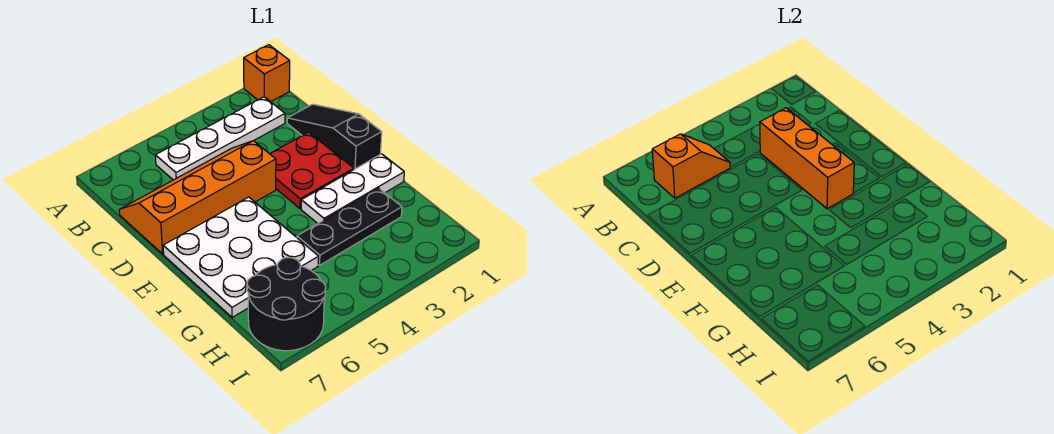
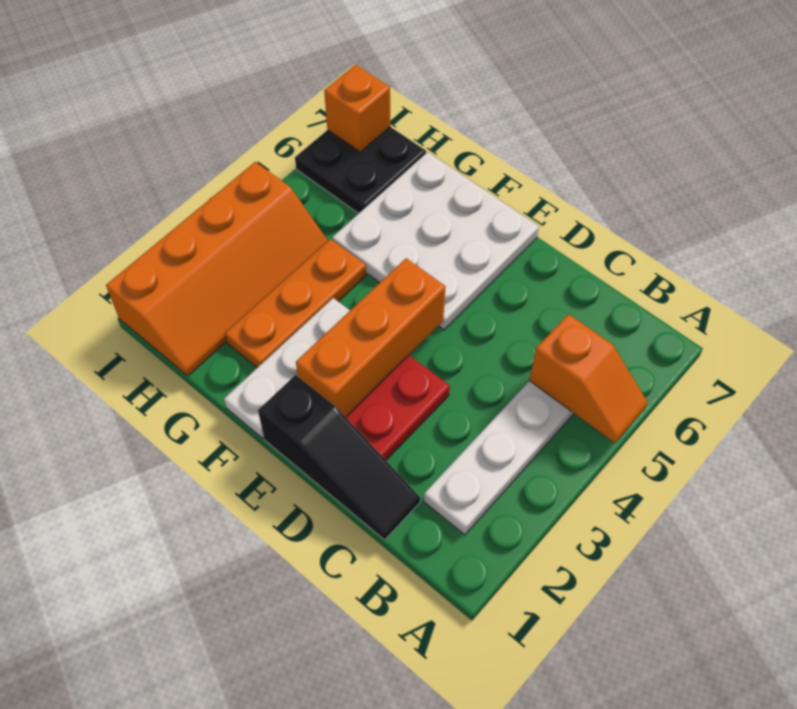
orange brick A1 level 1 -> orange brick I7 level 2
orange slope B5:B6 level 2 top 6 -> orange slope A5:B5 level 2 top B
orange brick C3:E3 level 2 -> orange brick E2:E4 level 2
orange slope C4:D7 level 1 top D -> orange slope H1:I4 level 1 top I
black plate G2:G4 level 1 -> orange plate G2:G4 level 1
black round brick H6:I7 level 1 -> black plate H6:I7 level 1

